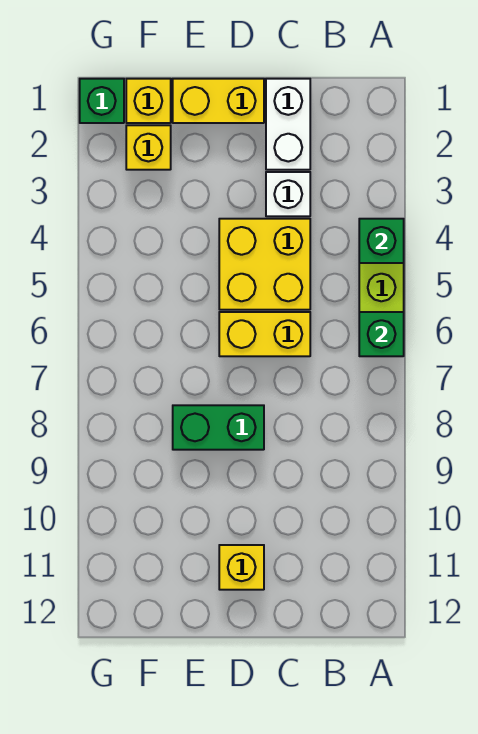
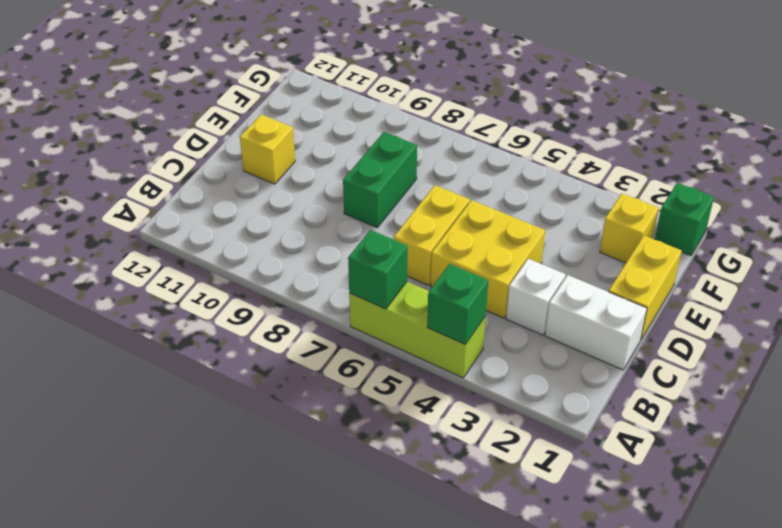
yellow brick F1 level 1 -> none

